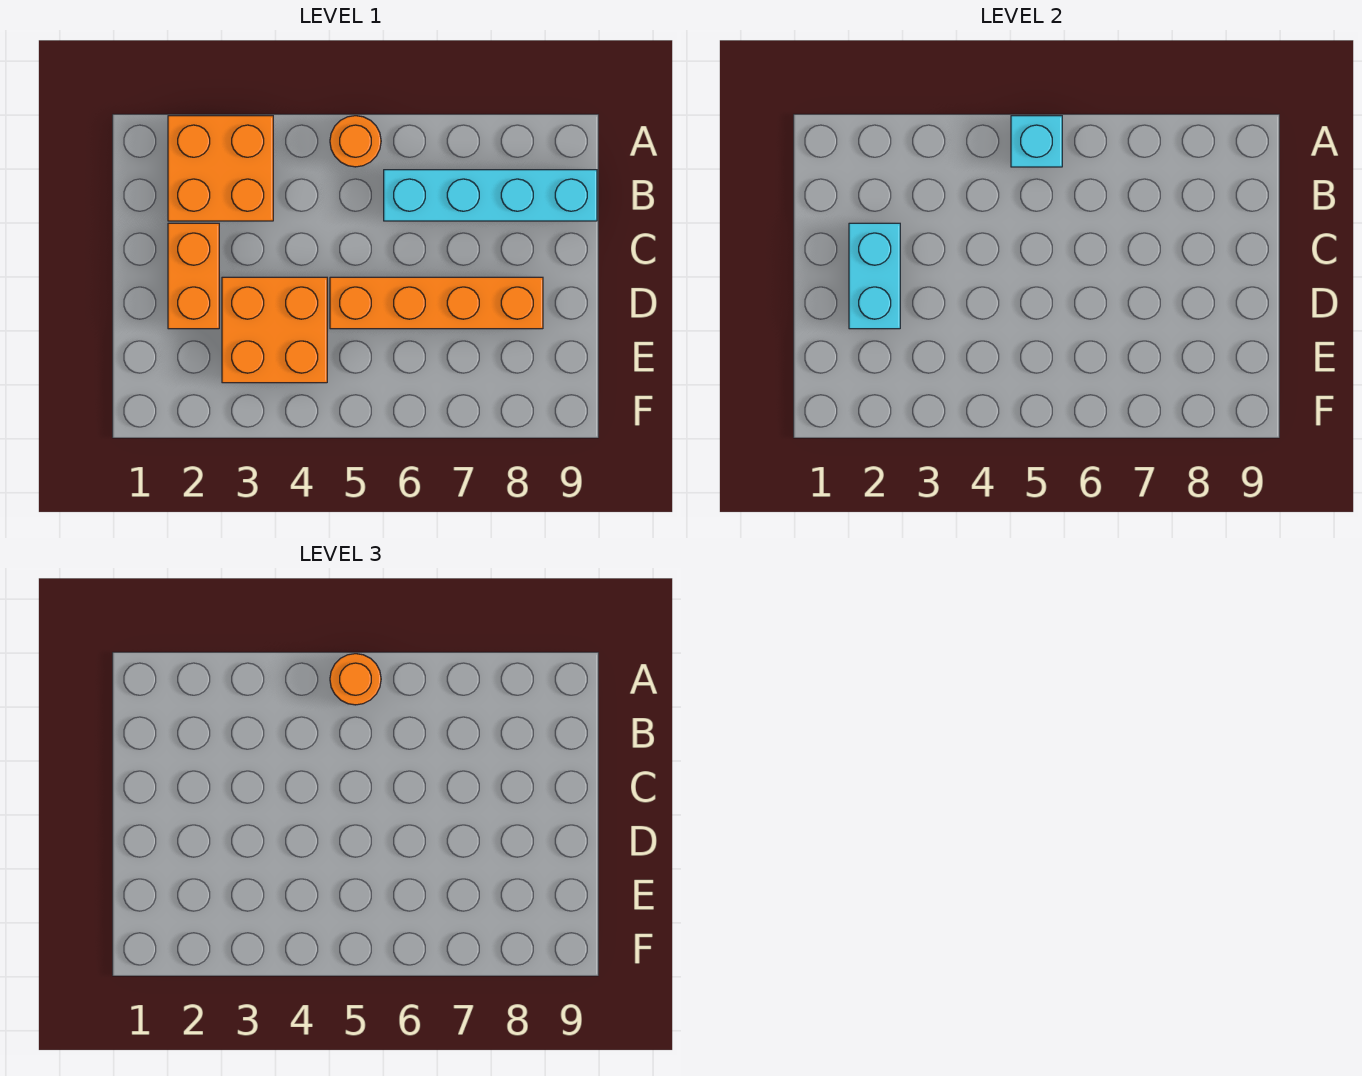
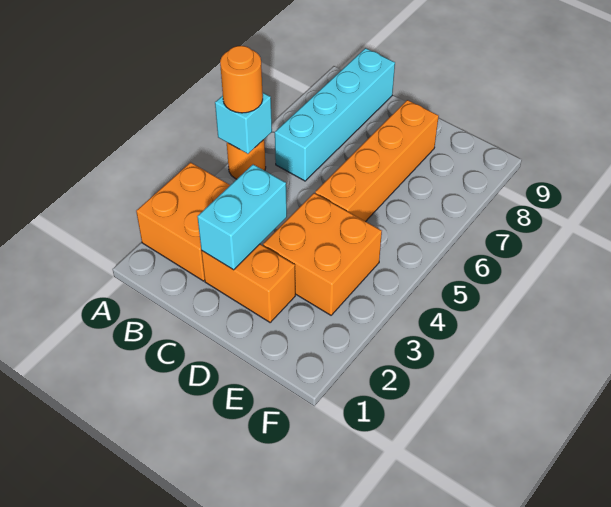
cyan brick C2:D2 level 2 -> cyan brick C2:C3 level 2

